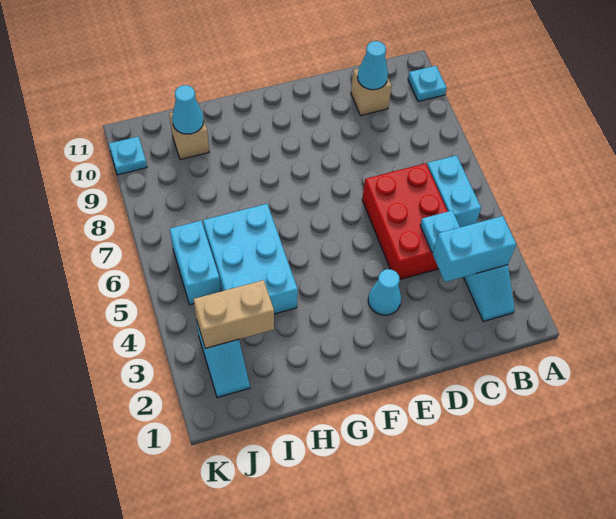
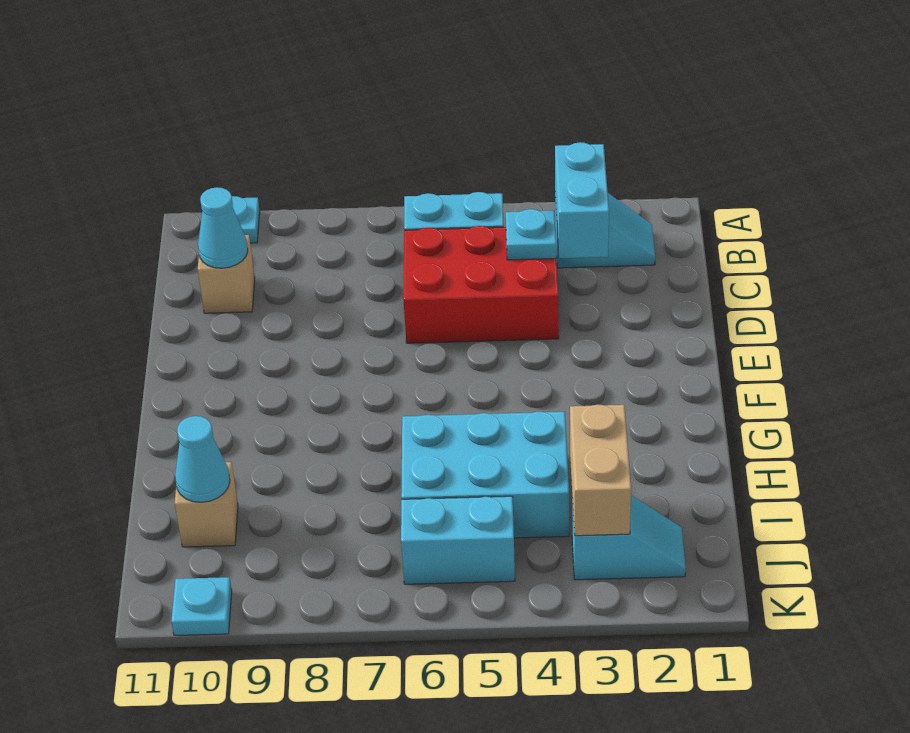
cyan cone E3 level 1 -> none

